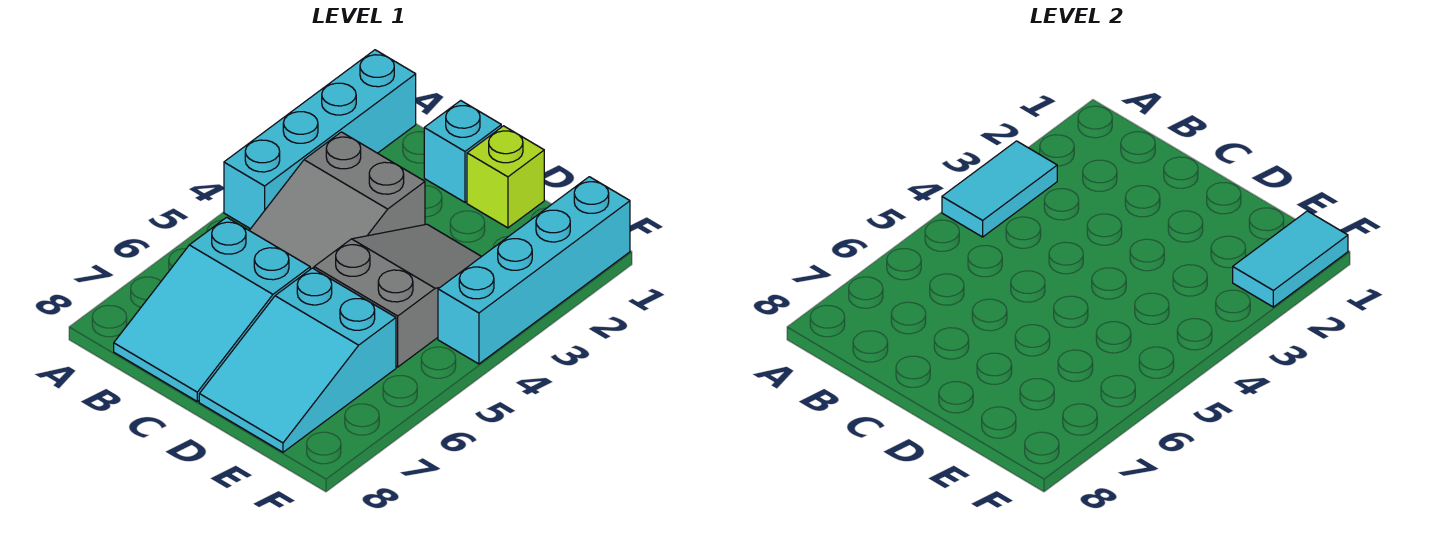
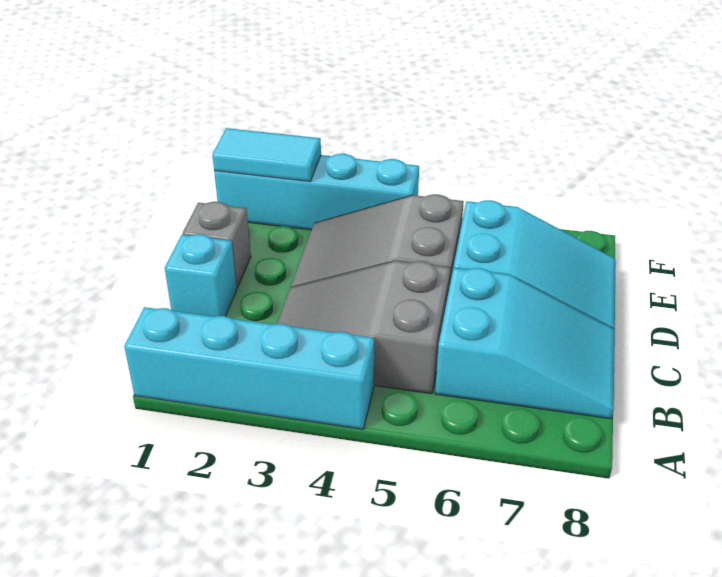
cyan tile A3:A4 level 2 -> none
grey slope B3:C5 level 1 top 3 -> grey slope B3:C5 level 1 top 5
lime brick D1 level 1 -> grey brick D1 level 1

